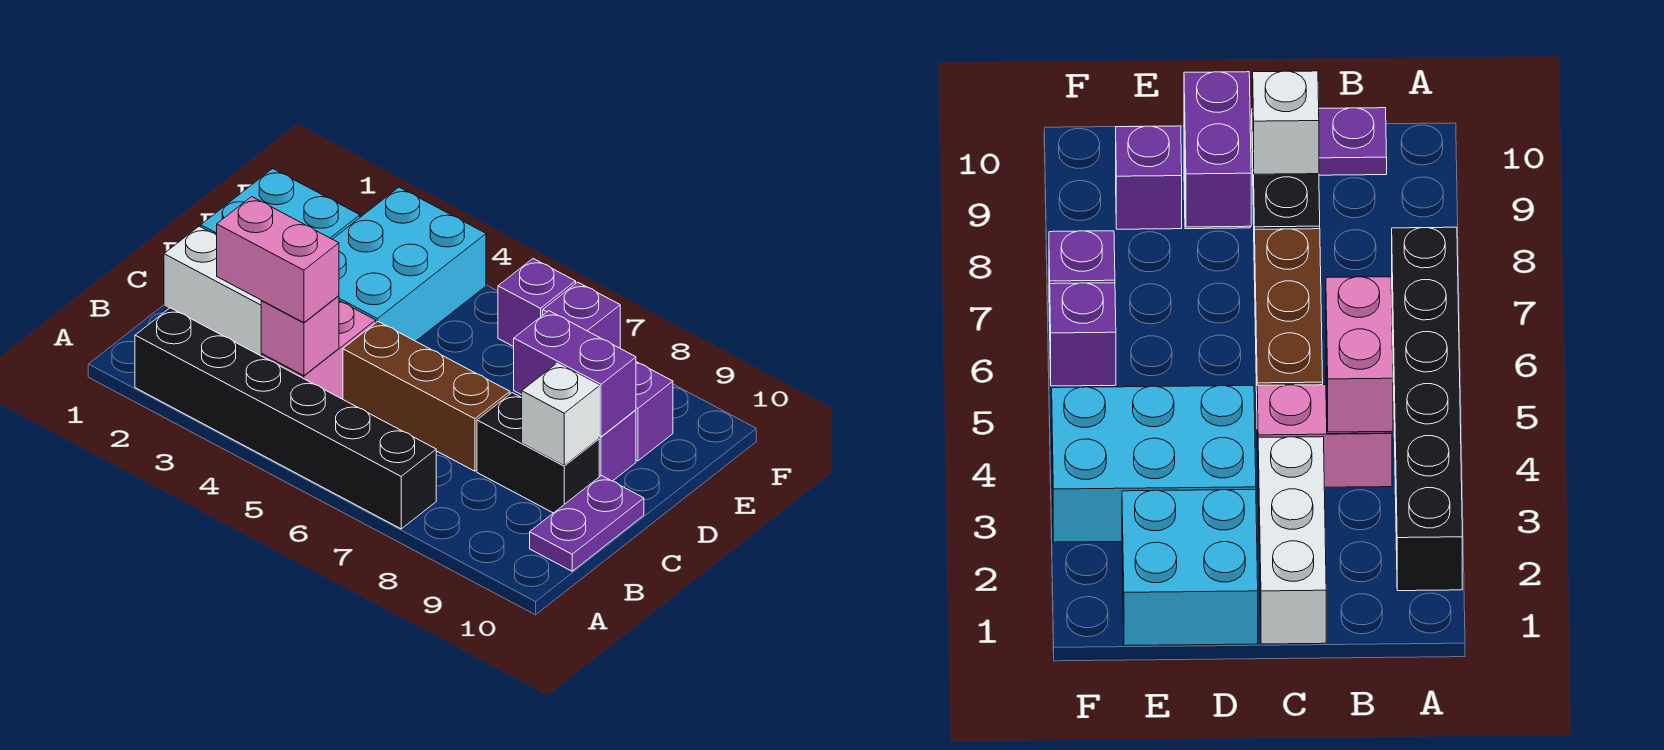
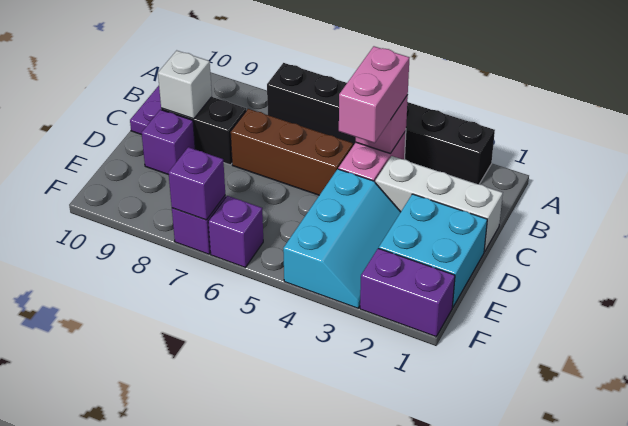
pink brick B3:B4 level 3 -> pink brick B4:C4 level 3
cyan brick D3:F4 level 1 -> cyan slope D3:F4 level 1 top 4
purple brick D8:D9 level 2 -> purple brick F1:F2 level 1
purple brick E9 level 1 -> purple brick F7 level 2

